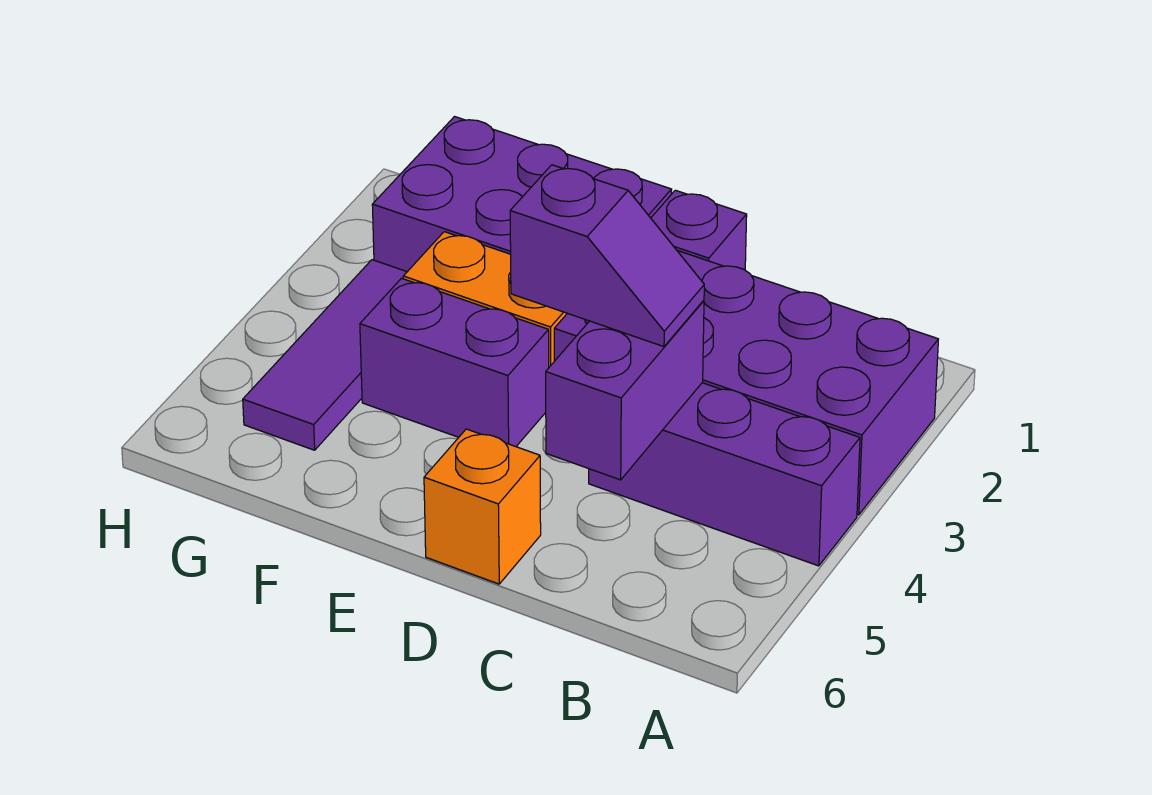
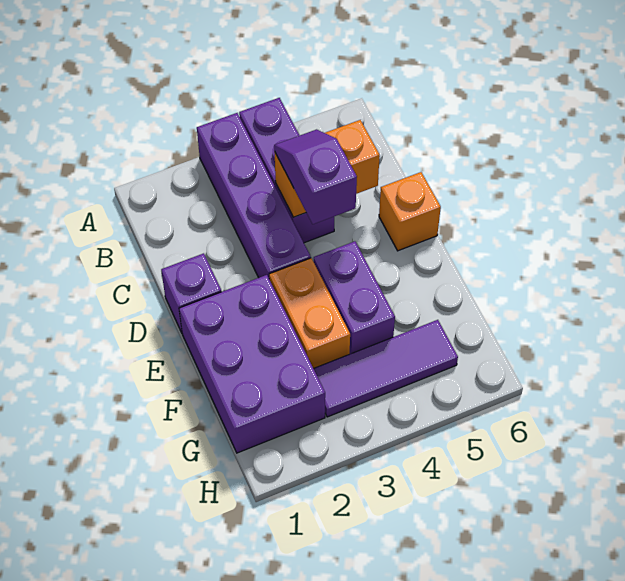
purple brick A2:D3 level 1 -> purple brick A3:D3 level 1
purple brick C4:C5 level 2 -> orange brick C4:C5 level 2

